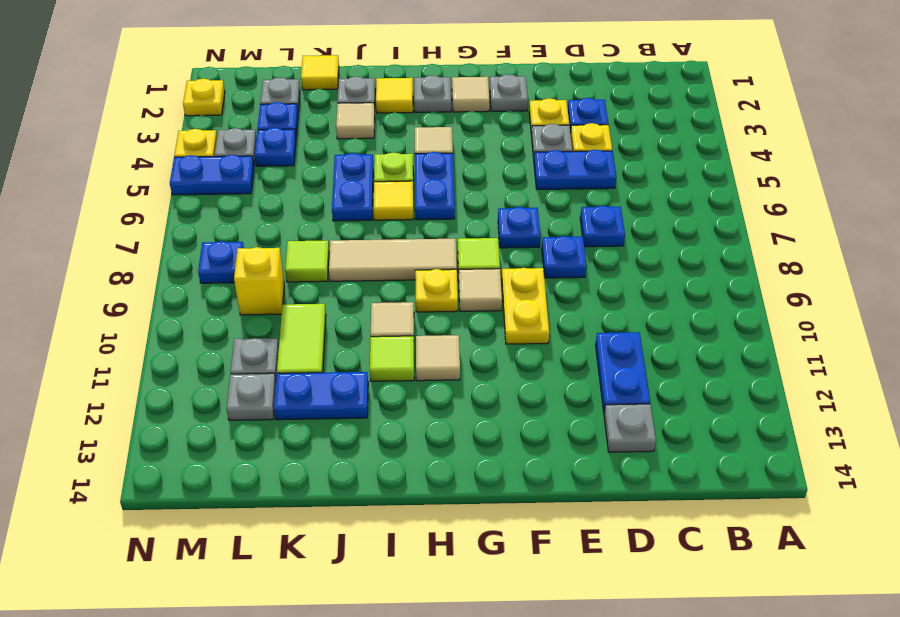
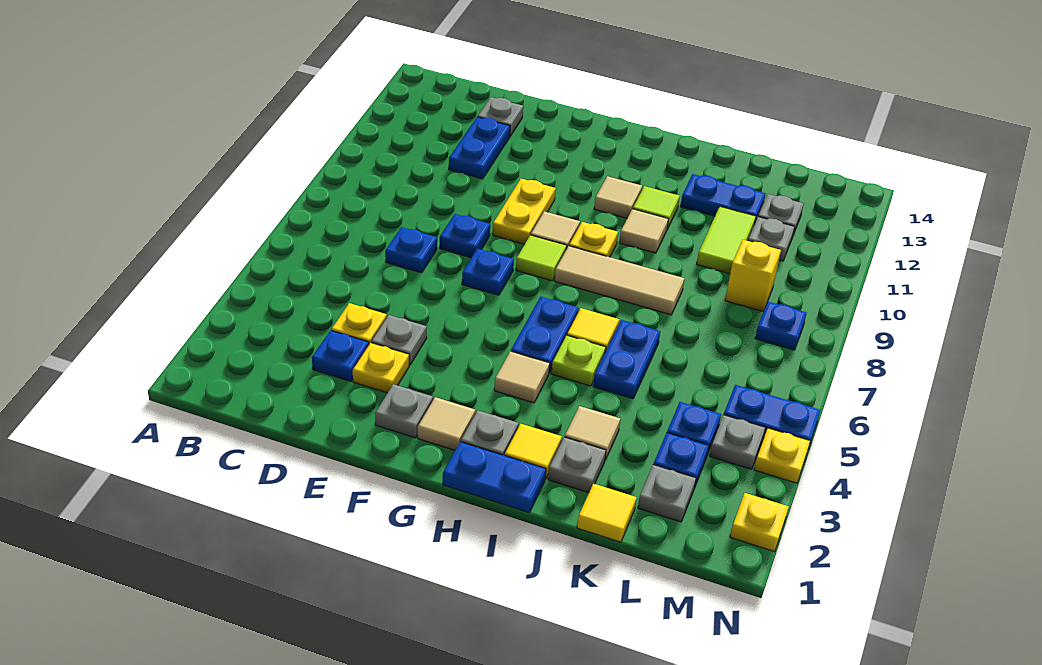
blue plate D5:E5 level 1 -> blue plate H1:I1 level 1
lime tile K8 level 1 -> none

